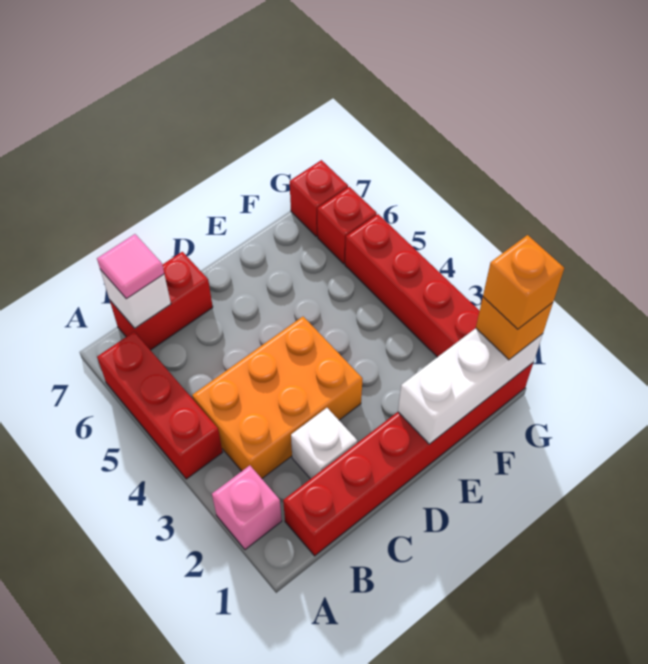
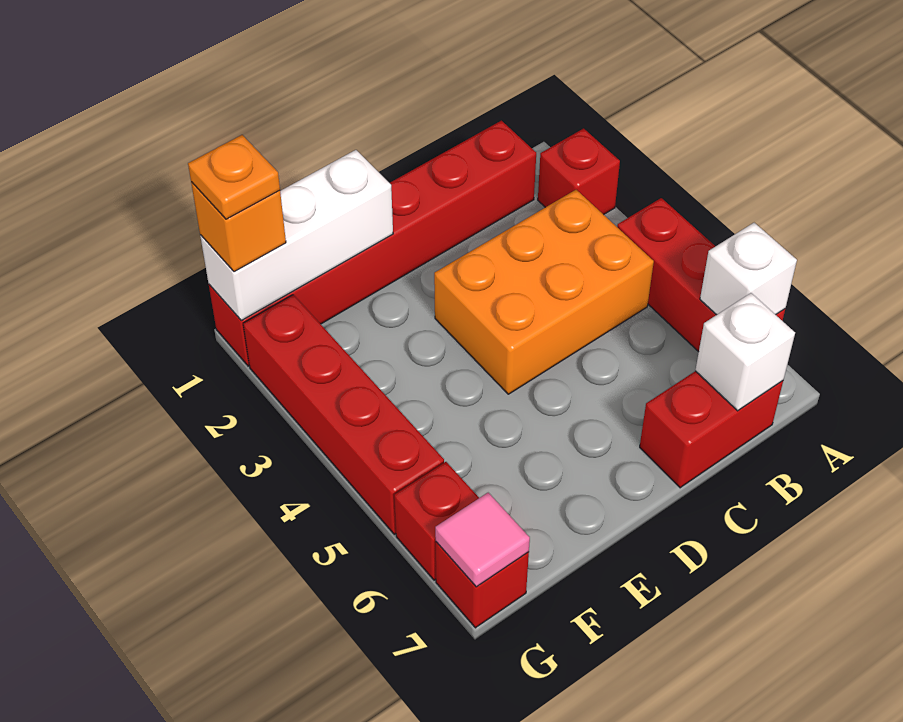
pink brick A2 level 1 -> red brick A2 level 1
pink tile B7 level 3 -> pink tile G7 level 2
white brick C2 level 1 -> white brick A6 level 2
orange brick G1 level 4 -> orange plate G1 level 4

